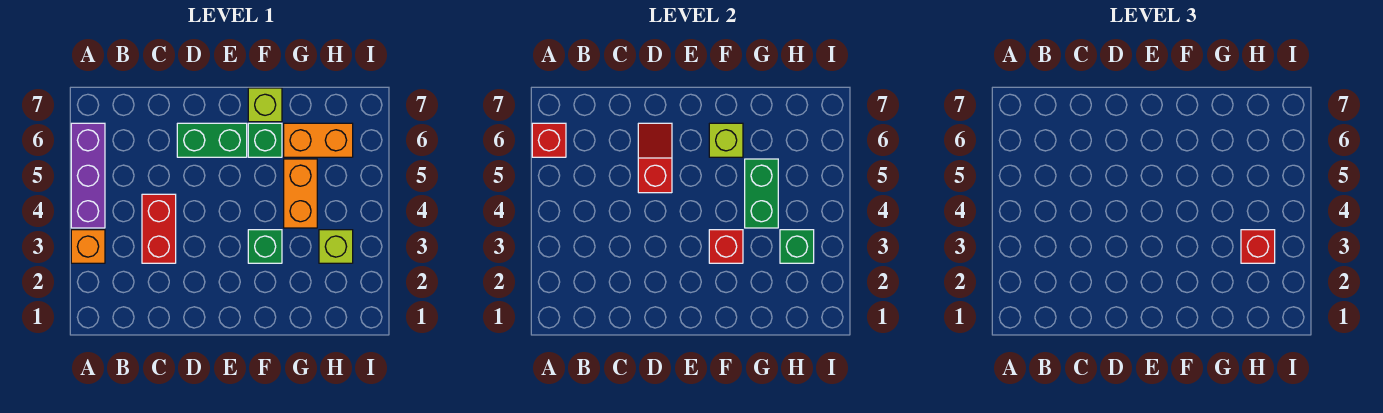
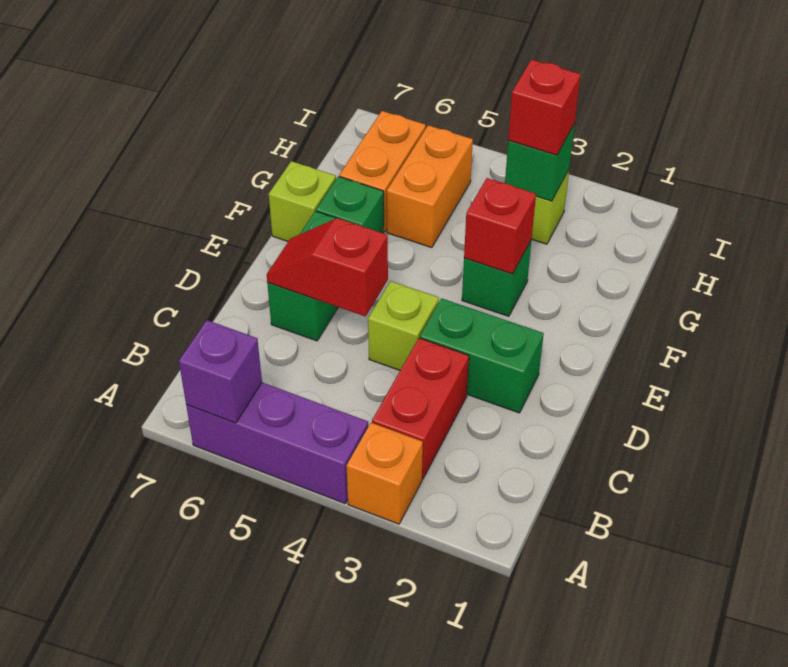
red brick A6 level 2 -> purple brick A6 level 2
red brick C3:C4 level 1 -> red brick B3:C3 level 1
lime brick F6 level 2 -> lime brick D4 level 1
orange brick G4:G5 level 1 -> orange brick G5:H5 level 1
green brick G4:G5 level 2 -> green brick D2:D3 level 1

